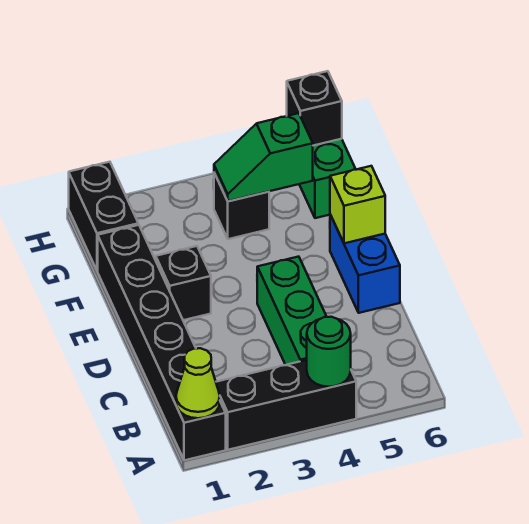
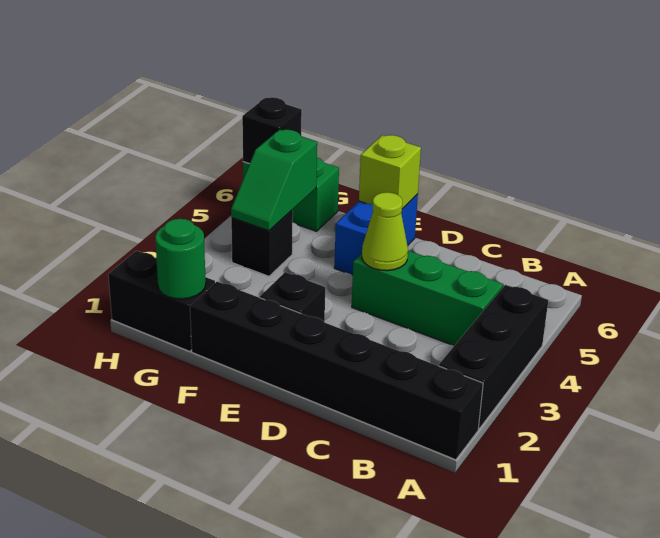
lime cone A1 level 2 -> lime cone D4 level 2
green round brick A4 level 2 -> green round brick G1 level 2
blue brick D6:E6 level 1 -> blue brick E5:E6 level 1

